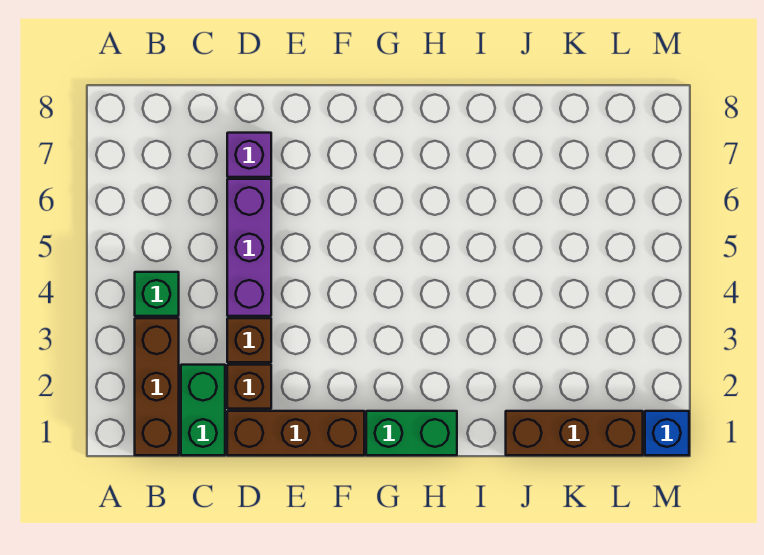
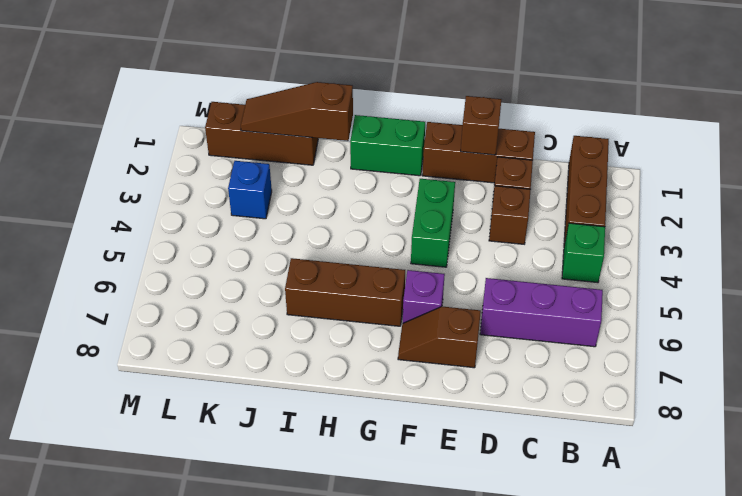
green brick C1:C2 level 1 -> green brick F3:F4 level 1
purple brick D4:D6 level 1 -> purple brick B6:D6 level 1
purple brick D7 level 1 -> purple brick F6 level 1
none -> brown brick E1 level 2
none -> brown slope E7:F7 level 1 top E
none -> brown brick G6:I6 level 1
none -> brown slope I1:K1 level 2 top I
blue brick M1 level 1 -> blue brick K3 level 1

